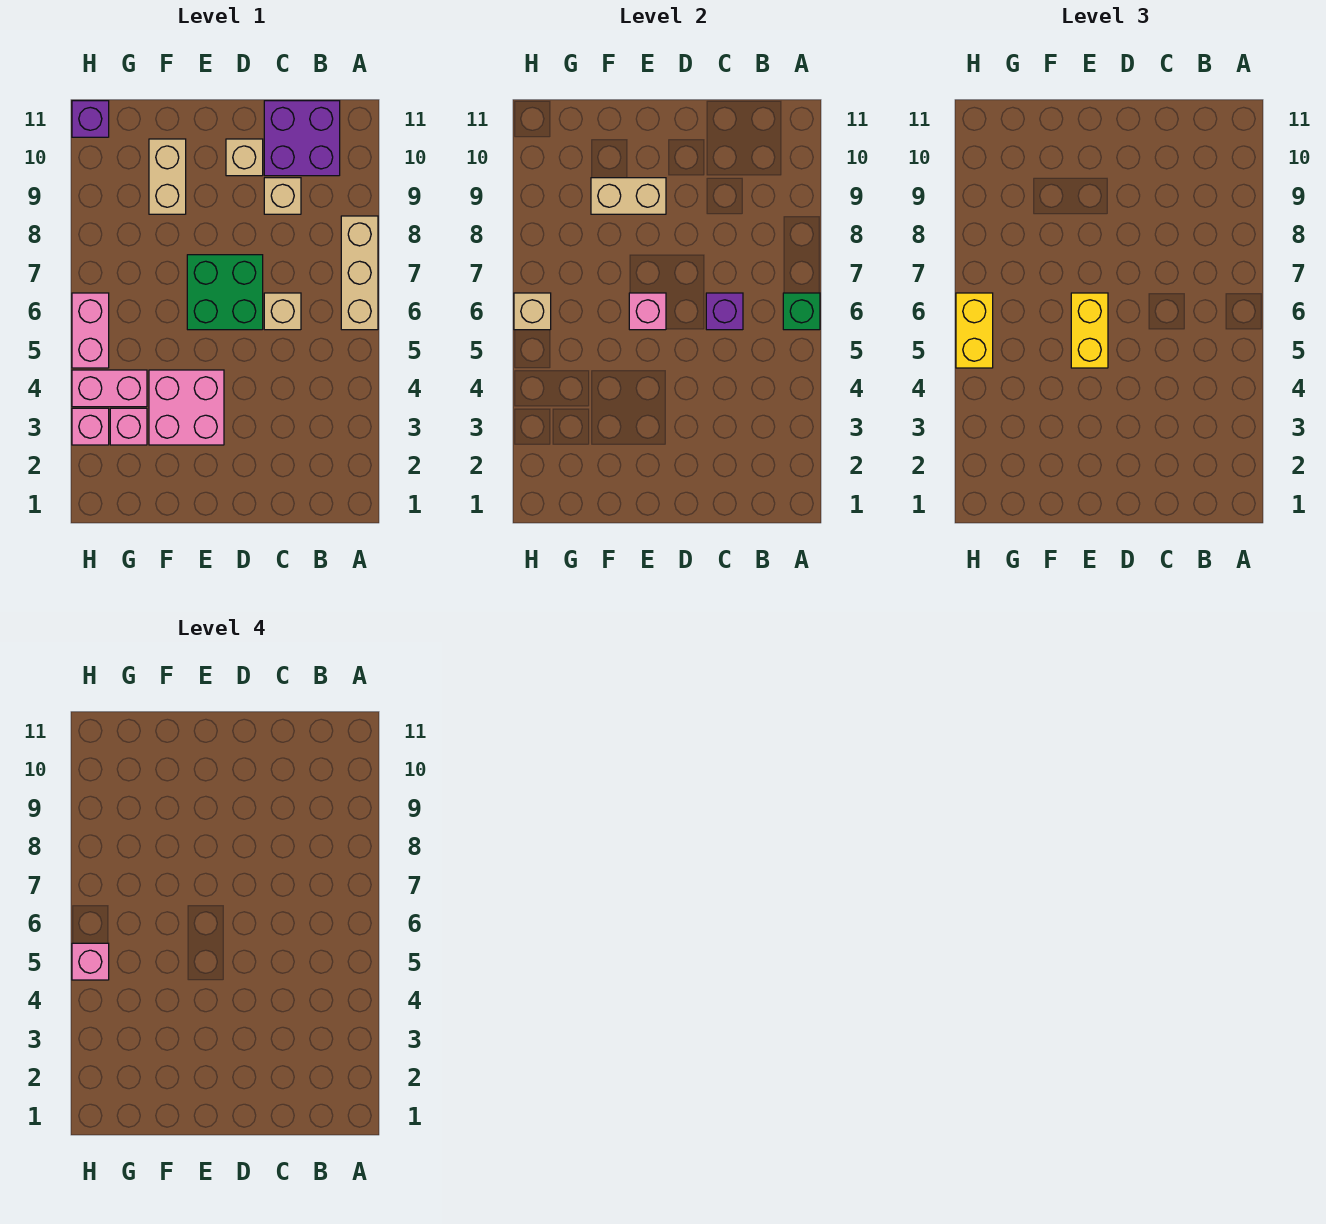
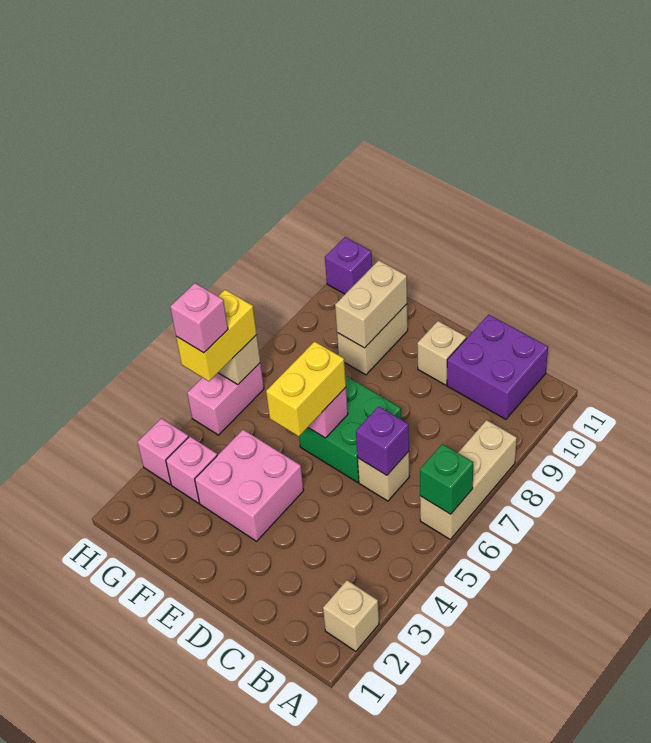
tan brick C9 level 1 -> tan brick A2 level 1
tan brick E9:F9 level 2 -> tan brick F9:F10 level 2
pink brick G4:H4 level 1 -> none

